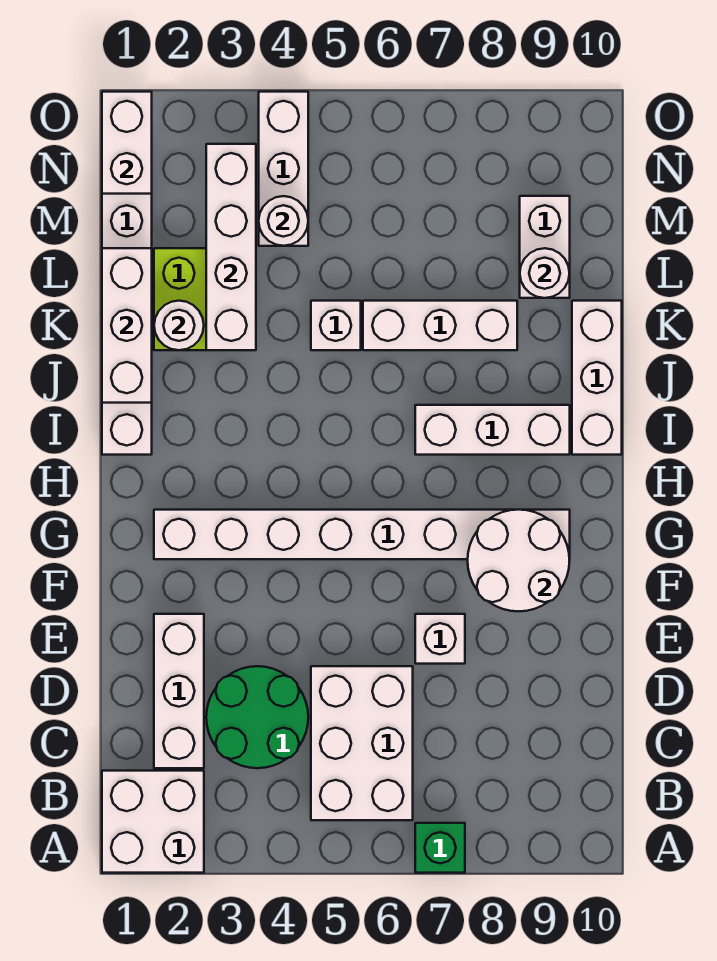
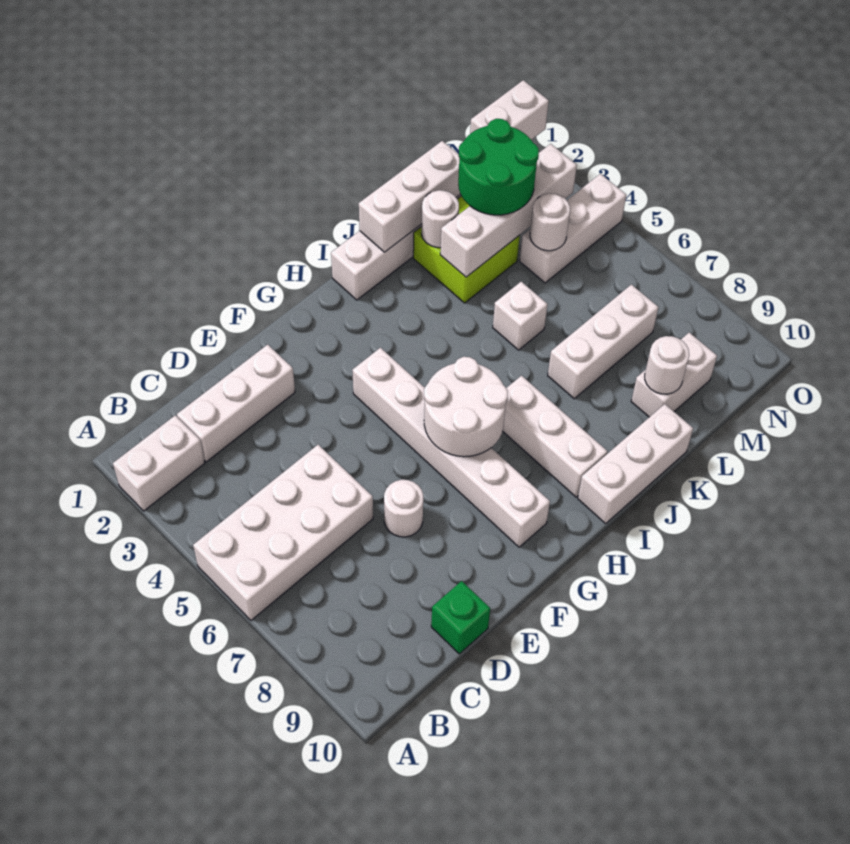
white brick A1:B2 level 1 -> white brick A2:B2 level 1
green brick A7 level 1 -> green brick D10 level 1
white brick B5:D6 level 1 -> white brick A5:D6 level 1
green round brick C3:D4 level 1 -> green round brick L2:M3 level 3
white brick E7 level 1 -> white round brick E7 level 1
white round brick F8:G9 level 2 -> white round brick G6:H7 level 2
white brick G2:G9 level 1 -> white brick G4:G9 level 1
white brick K6:K8 level 1 -> white brick K7:M7 level 1

